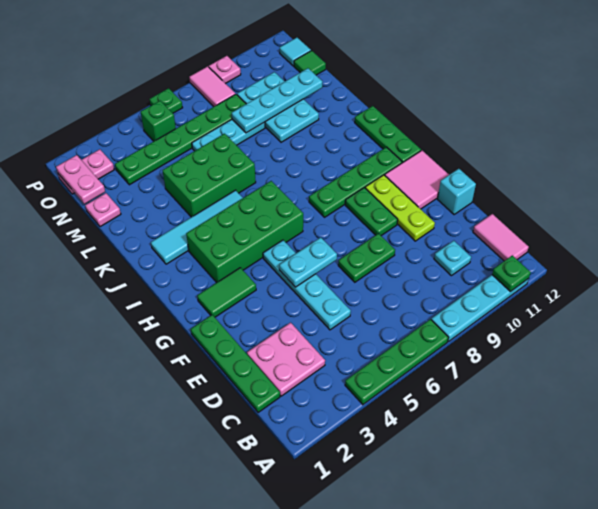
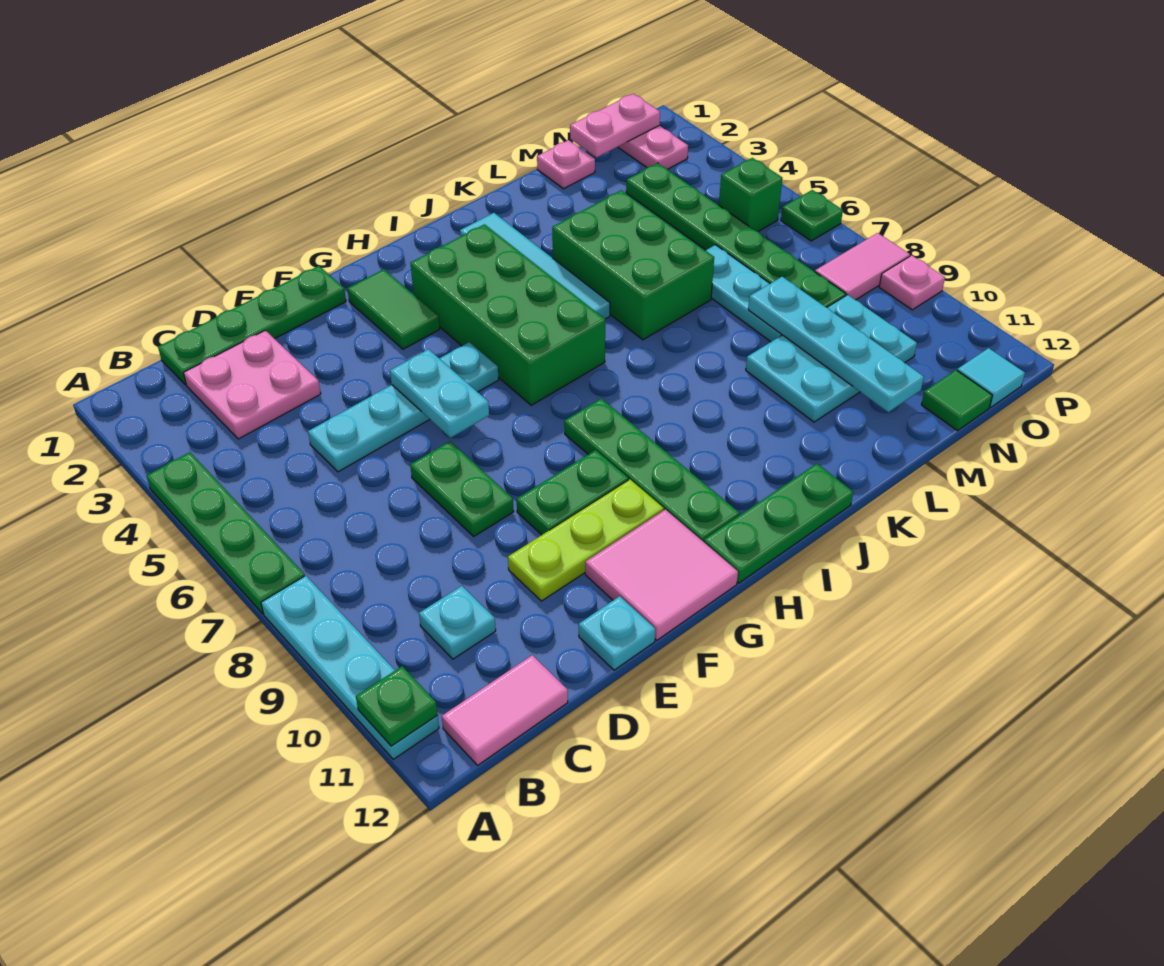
cyan brick E12 level 1 -> cyan plate E12 level 1

